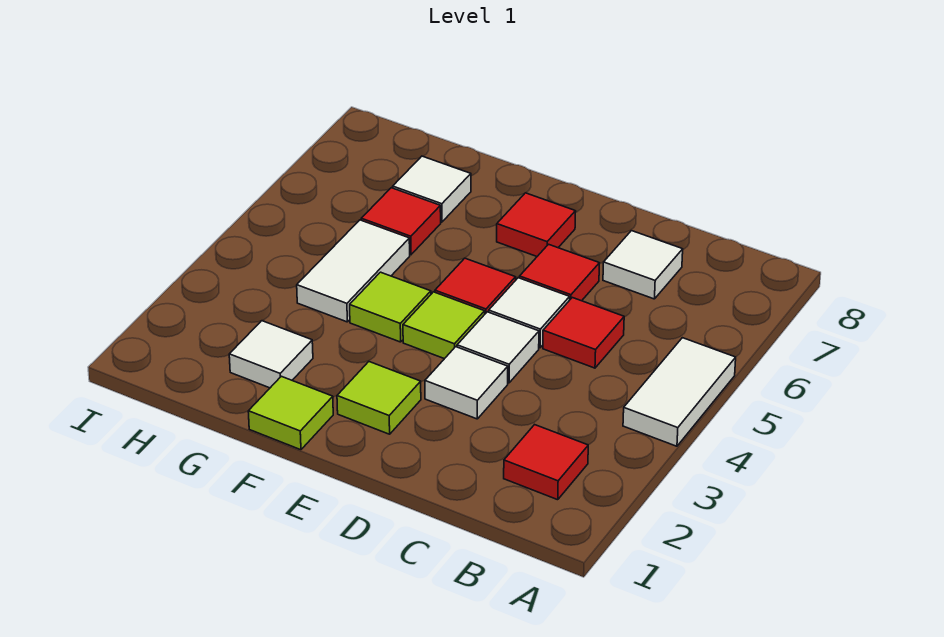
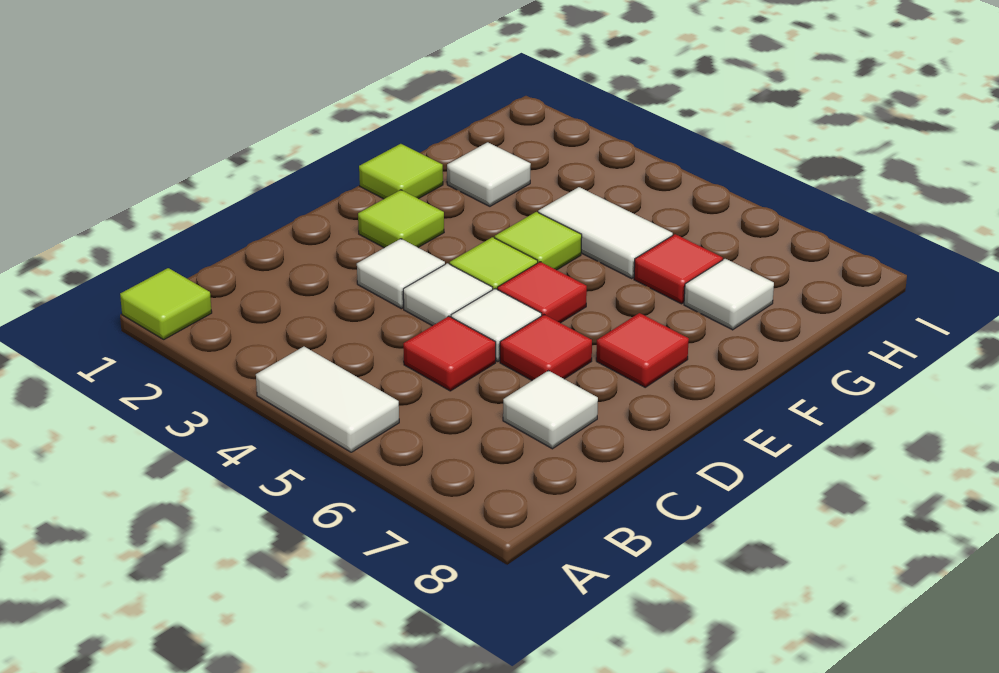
none -> lime tile A1 level 1
red tile B2 level 1 -> none

